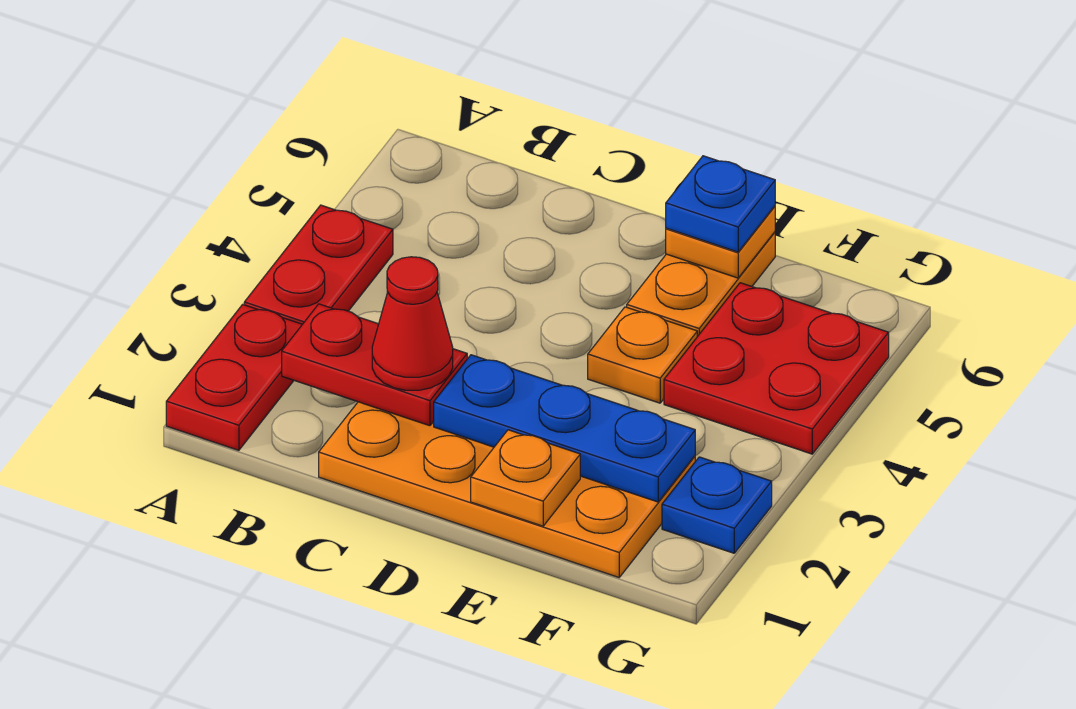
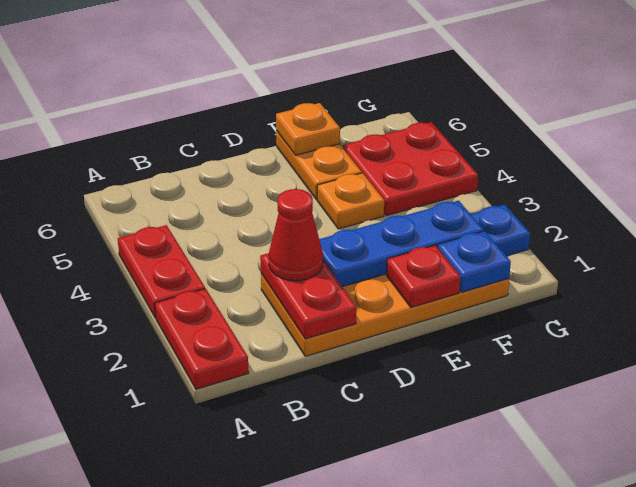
red plate B2:C2 level 2 -> red plate C1:C2 level 2
orange plate E1 level 2 -> red plate E1 level 2
blue plate E6 level 3 -> blue plate F1 level 2

